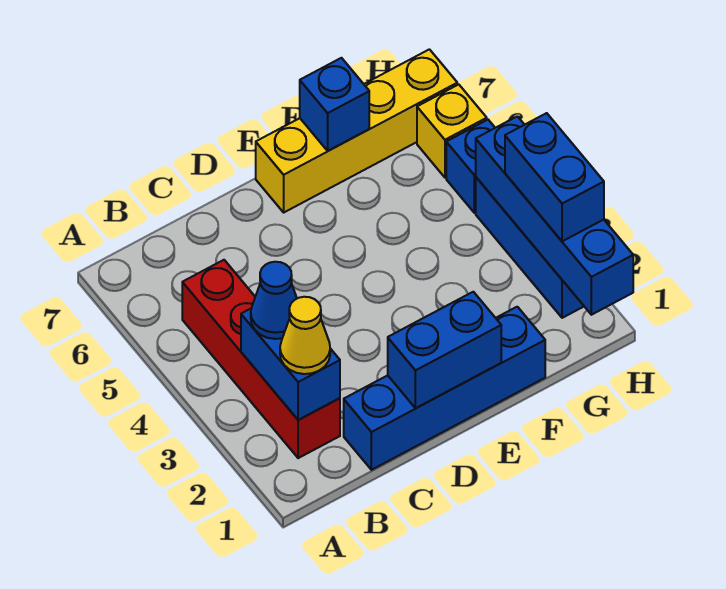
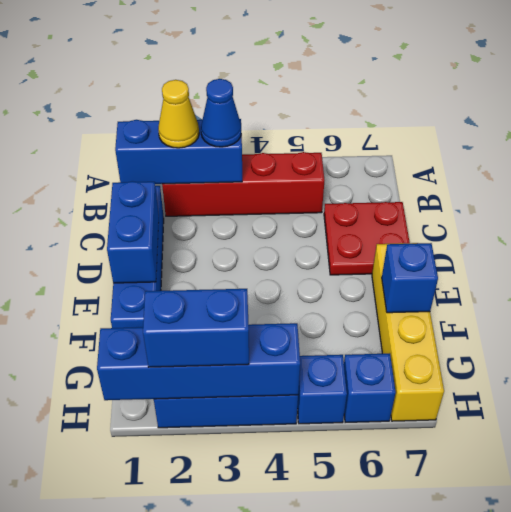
blue brick B2:B3 level 2 -> blue brick B1:B3 level 2
none -> red plate C6:D7 level 1
yellow brick H6 level 1 -> blue brick H6 level 1

